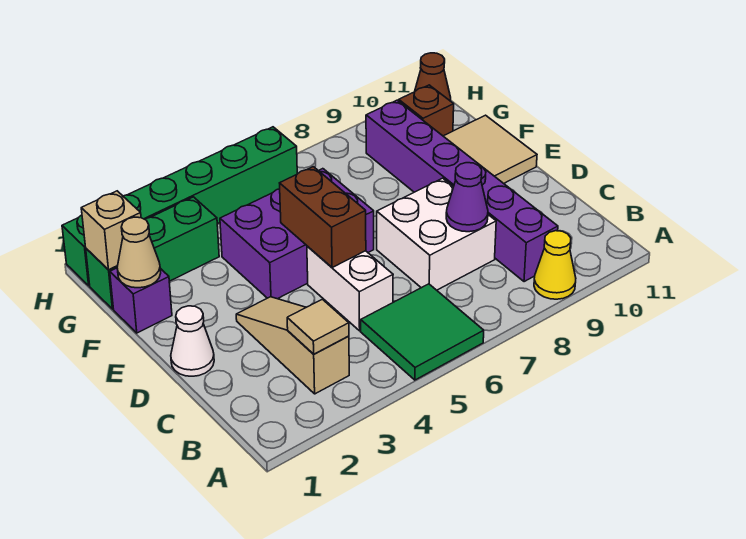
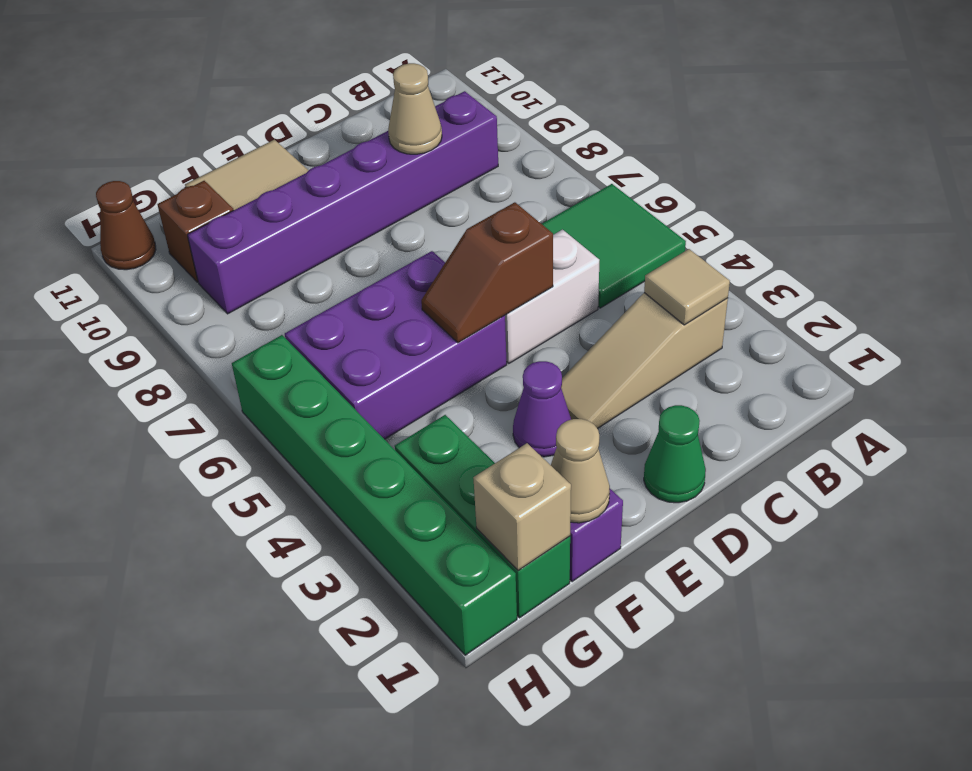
yellow cone A9 level 1 -> none
white brick C7:D8 level 1 -> none
purple cone C8 level 2 -> purple cone E3 level 1
none -> tan cone C9 level 2
white cone D1 level 1 -> green cone D1 level 1
brown brick D5:E5 level 2 -> brown slope D5:E5 level 2 top D
purple brick E4:F6 level 1 -> purple brick E5:G6 level 1

